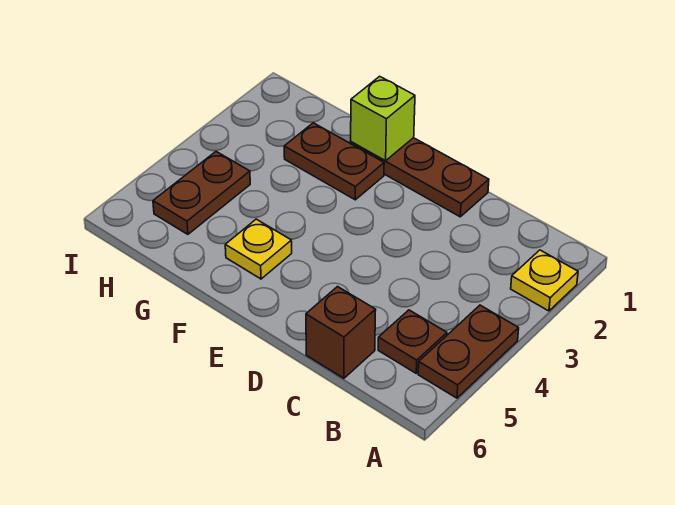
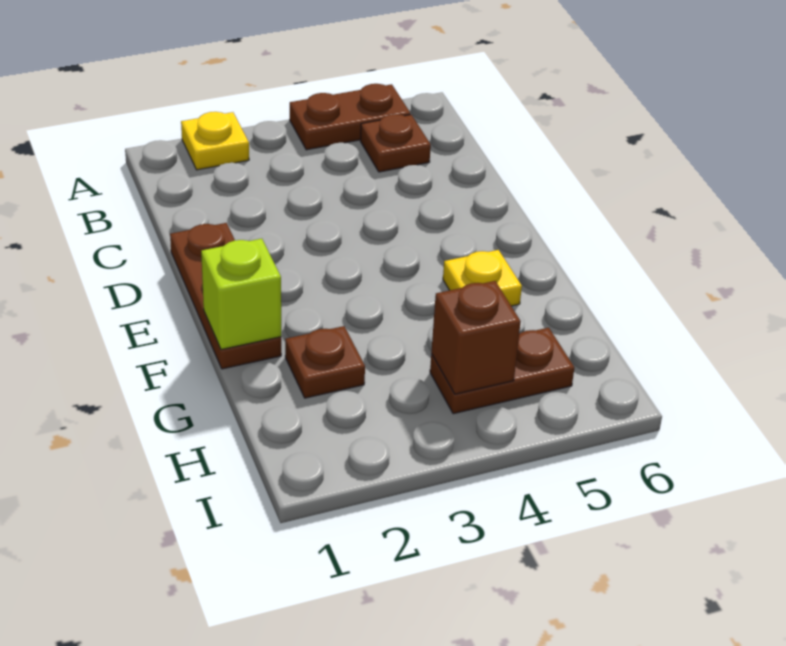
brown brick C6 level 1 -> brown brick H4 level 2
brown plate F2:G2 level 1 -> brown plate G2 level 1

